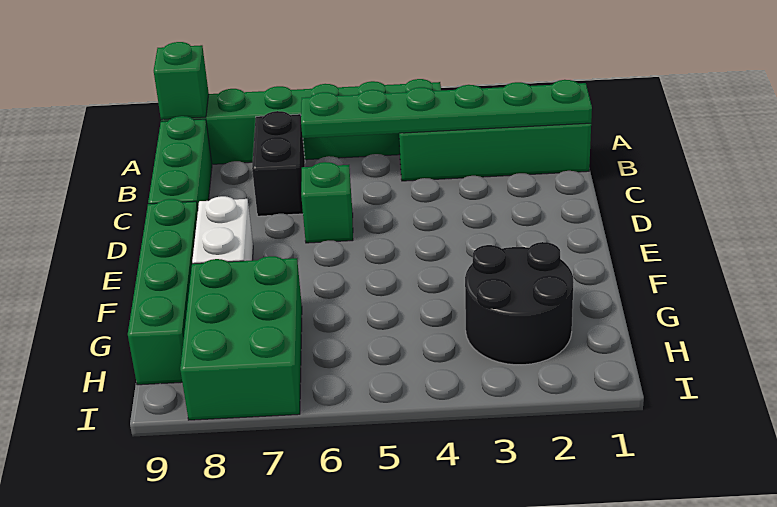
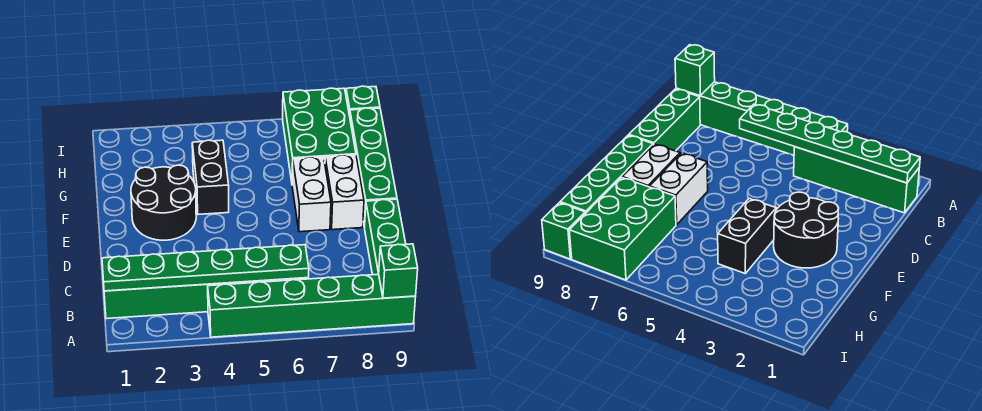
black brick B7:C7 level 1 -> black brick F4:G4 level 1
green brick D6 level 1 -> green brick I9 level 1
none -> white brick E7:F7 level 1
black round brick G2:H3 level 1 -> black round brick E2:F3 level 1

